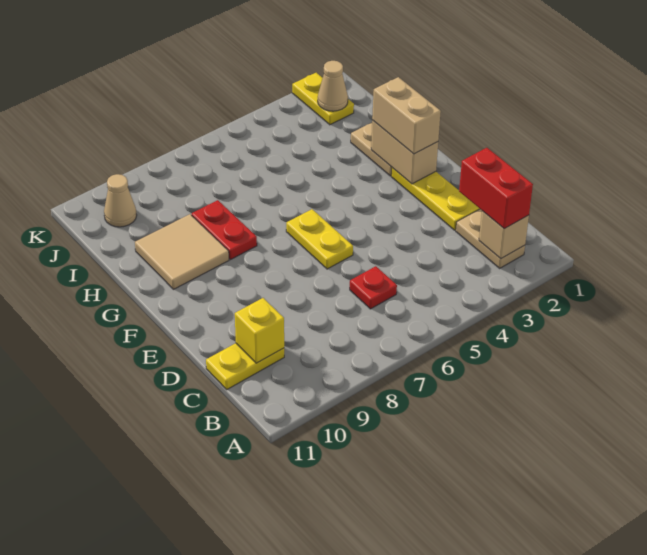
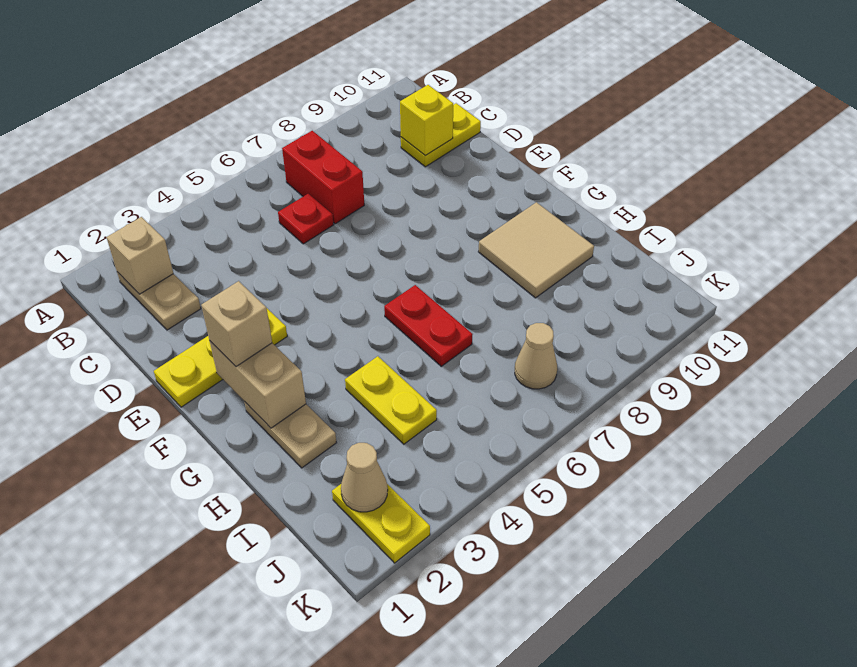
red brick B2:C2 level 3 -> red brick B7:C7 level 1
yellow plate D2:F2 level 1 -> yellow plate E1:E3 level 1
yellow plate E6:F6 level 1 -> yellow plate H4:I4 level 1
tan brick F2:G2 level 3 -> tan brick F2 level 3
red plate G8:H8 level 1 -> red plate G6:H6 level 1
tan cone J10 level 1 -> tan cone J7 level 1

